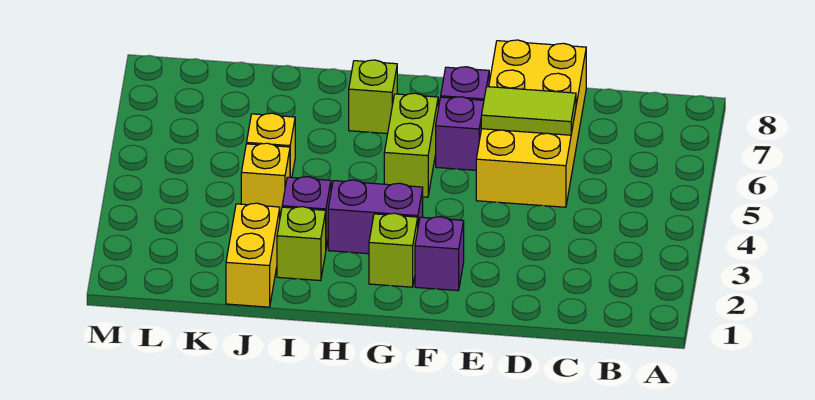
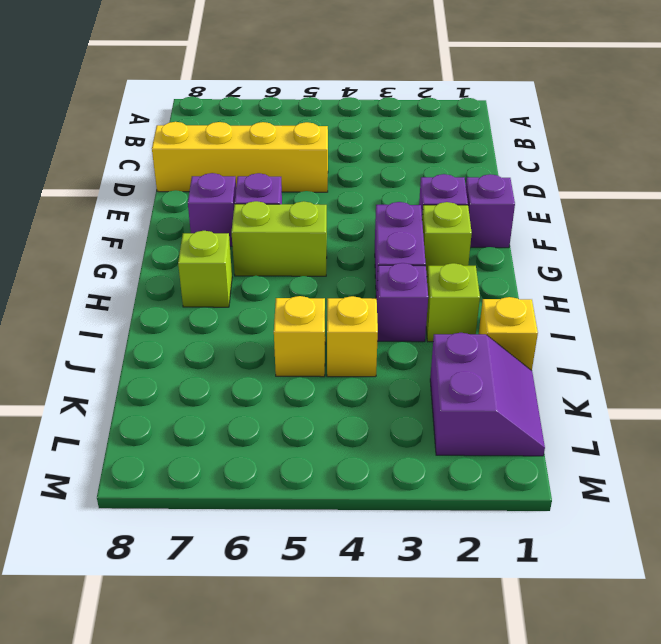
yellow brick D5:E8 level 1 -> yellow brick D5:D8 level 1
lime tile D6:E6 level 2 -> none
none -> purple brick F1 level 1
yellow brick J1:J2 level 1 -> yellow brick J1 level 1
none -> purple slope K1:L2 level 1 top 2

